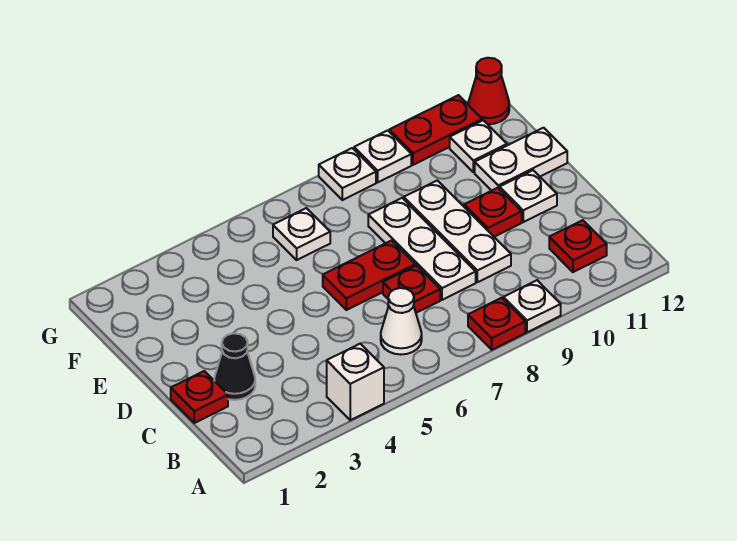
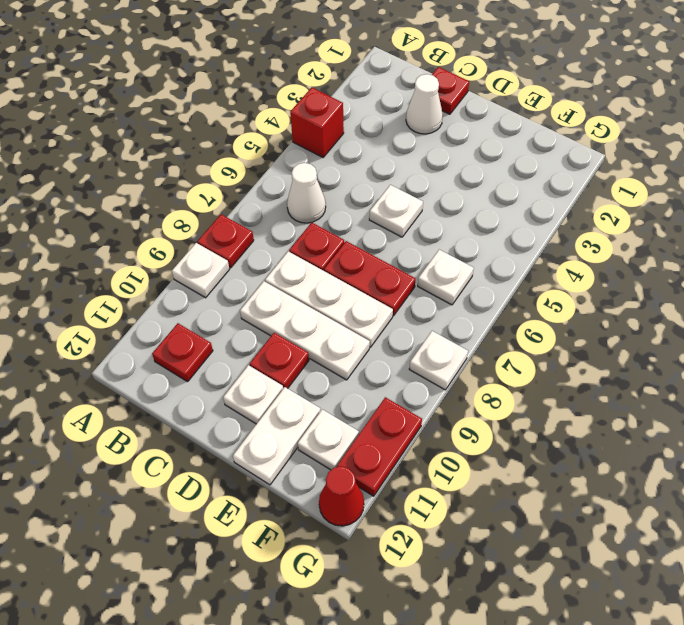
white brick A4 level 1 -> red brick A4 level 1
black cone C2 level 1 -> white cone C2 level 1
red plate D6:D7 level 1 -> red plate D7:E7 level 1
white plate G9 level 1 -> white plate D5 level 1

